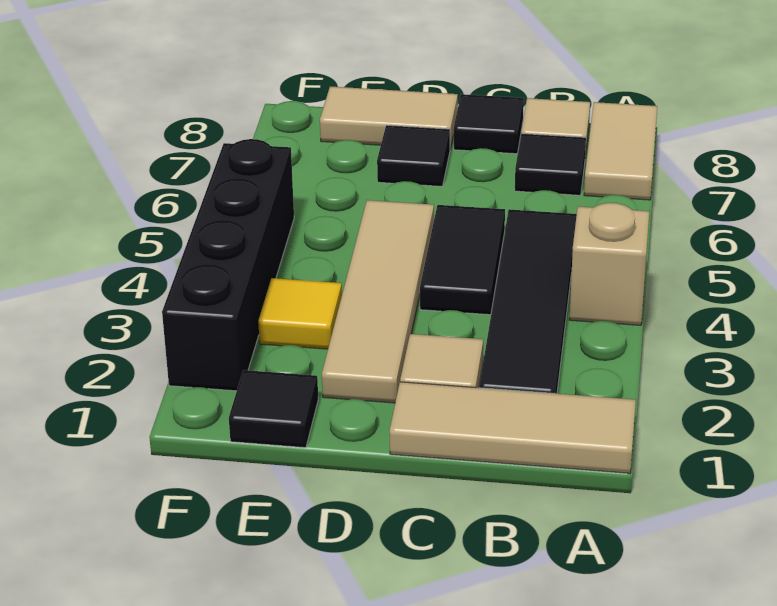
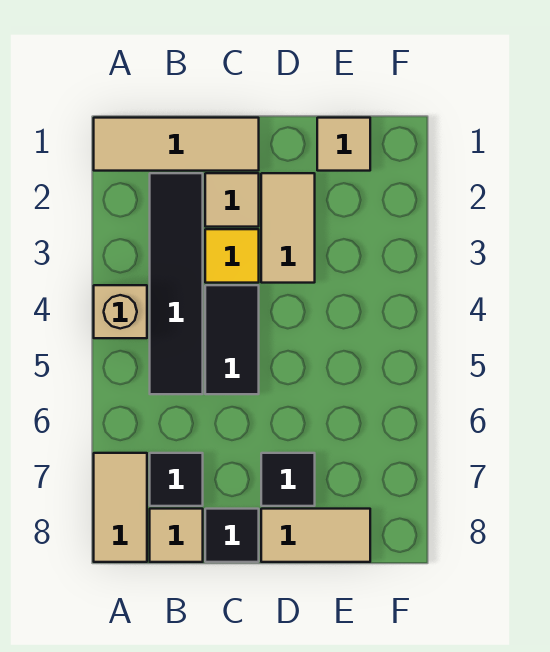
tan tile D2:D5 level 1 -> tan tile D2:D3 level 1
black tile E1 level 1 -> tan tile E1 level 1
yellow tile E3 level 1 -> yellow tile C3 level 1
black brick F2:F5 level 1 -> none

